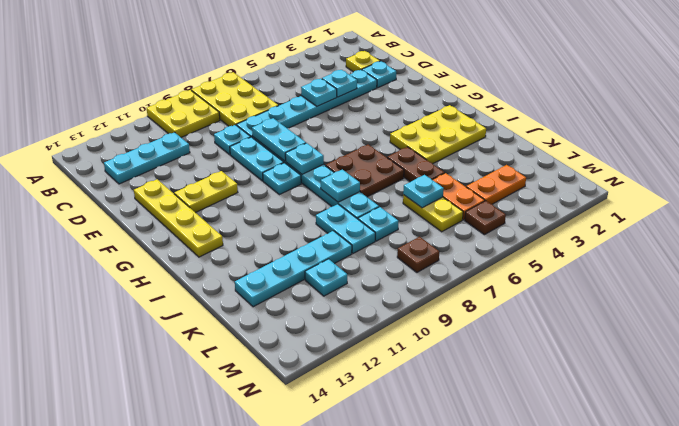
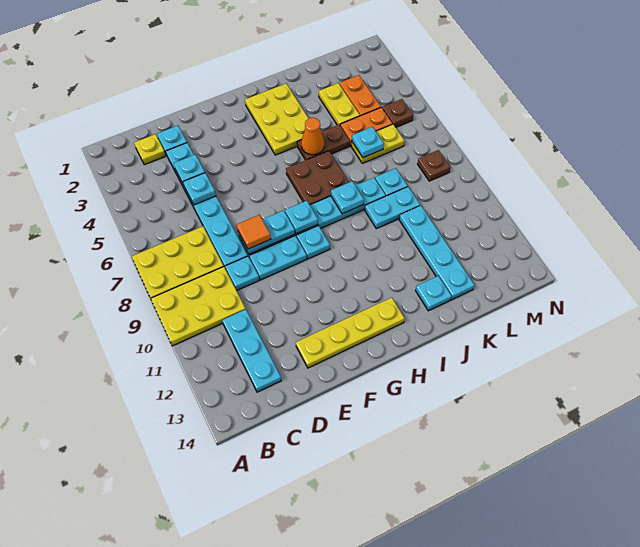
yellow plate A9:B10 level 1 -> yellow plate A9:C10 level 1
none -> orange tile E8 level 3
yellow plate F11:F12 level 1 -> yellow plate K3:K4 level 1
none -> orange cone I5 level 2
cyan plate L11 level 1 -> cyan plate J13 level 1

